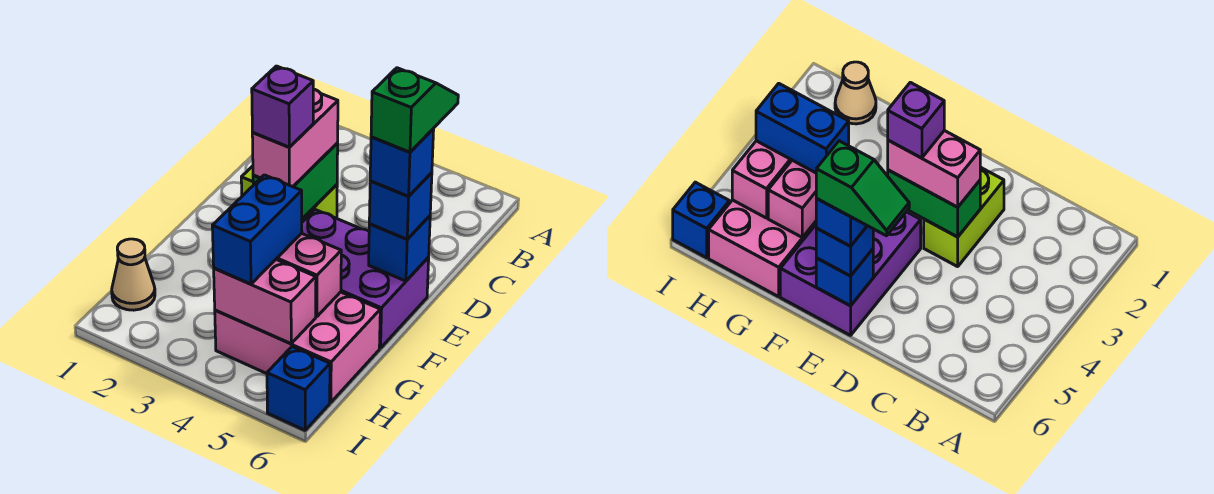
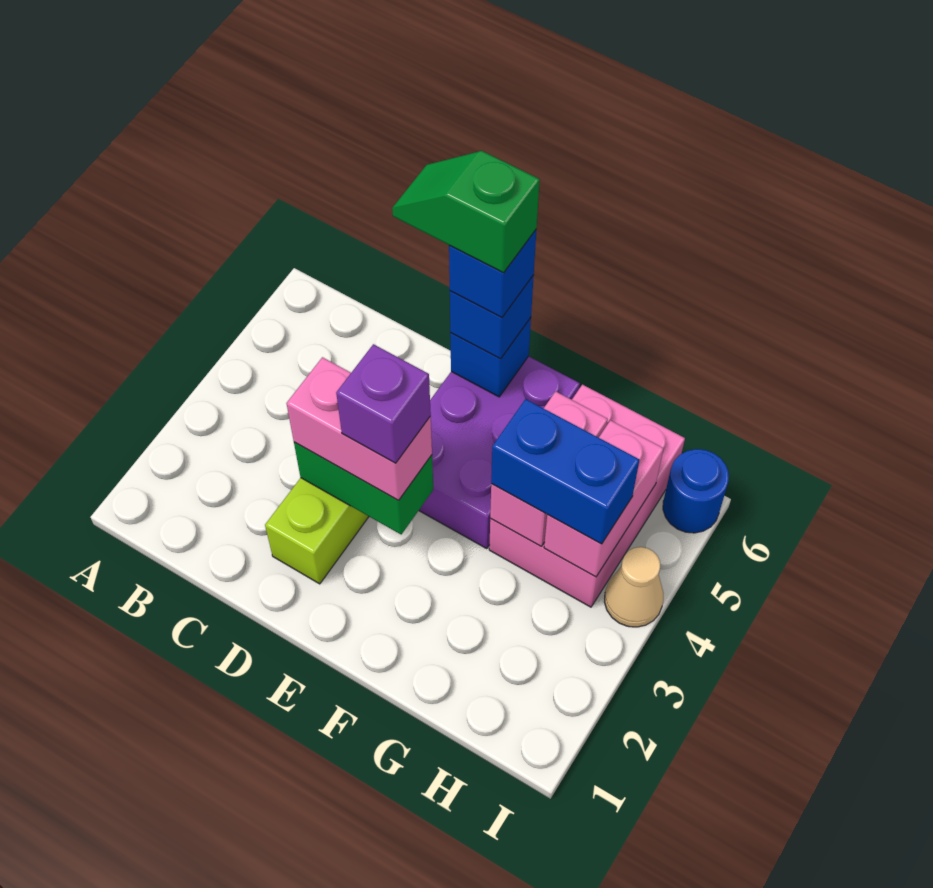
tan cone H1 level 1 -> tan cone I4 level 1
blue brick I6 level 1 -> blue round brick I6 level 1

